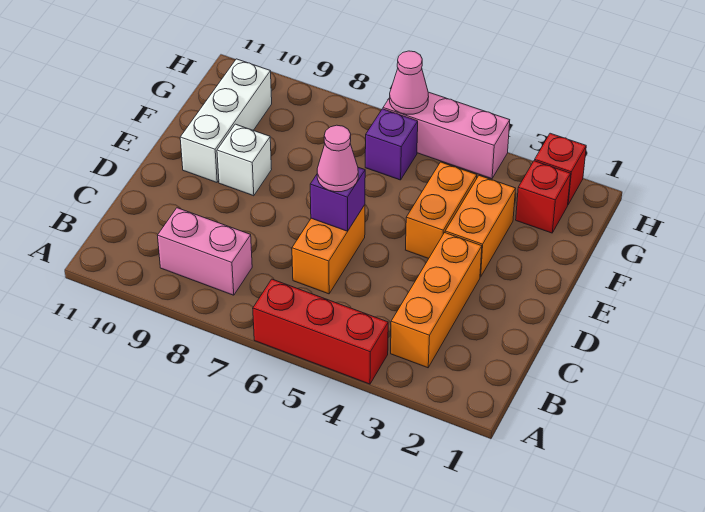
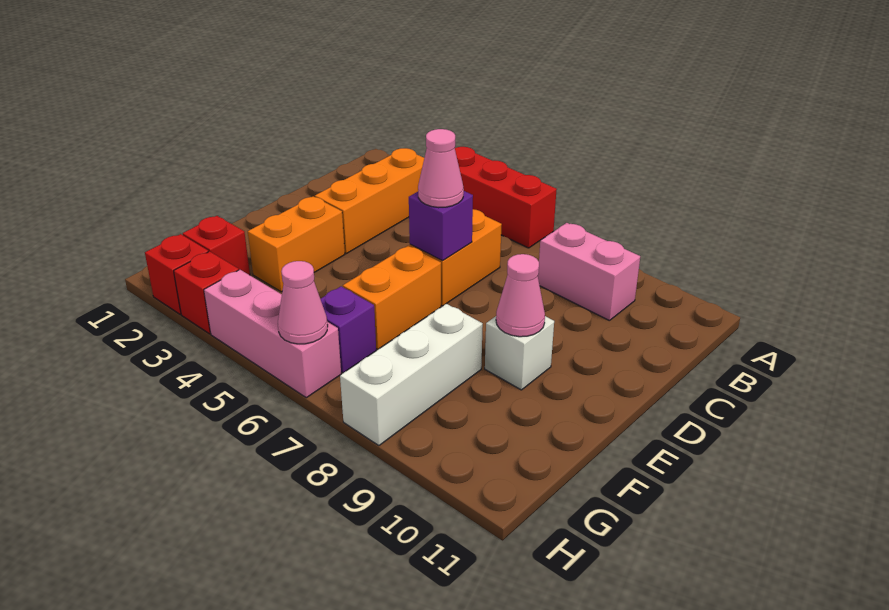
orange brick E4:F4 level 1 -> orange brick E6:F6 level 1
none -> pink cone E9 level 2
white brick E10:G10 level 1 -> white brick F8:H8 level 1
none -> red brick H3 level 1

